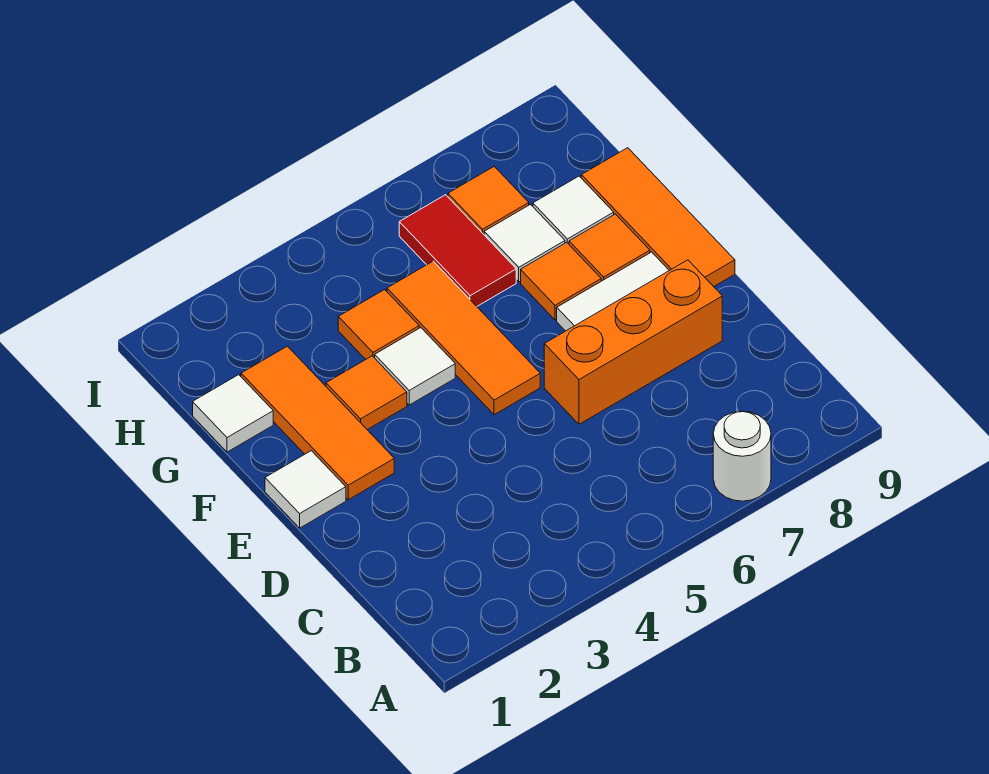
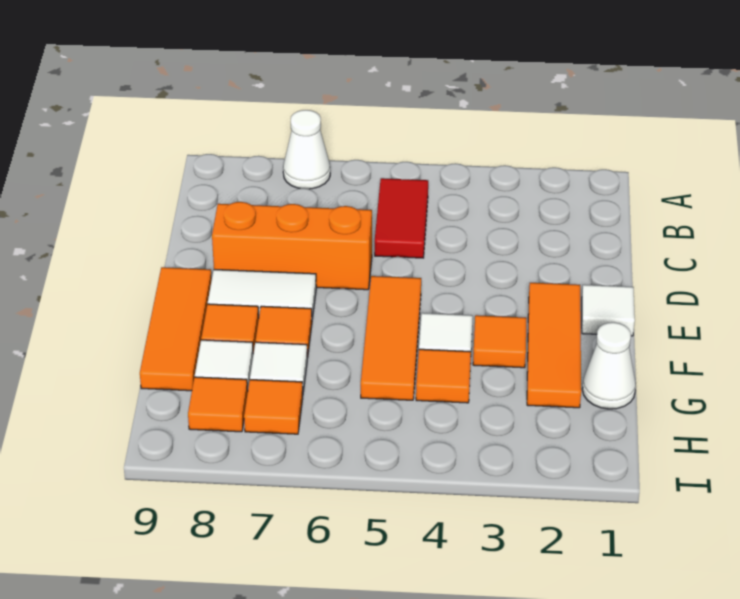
white round brick A7 level 1 -> white cone A7 level 1
white tile G1 level 1 -> white cone G1 level 1
red tile G6:H6 level 1 -> red tile B5:C5 level 1
none -> orange tile H8 level 1

